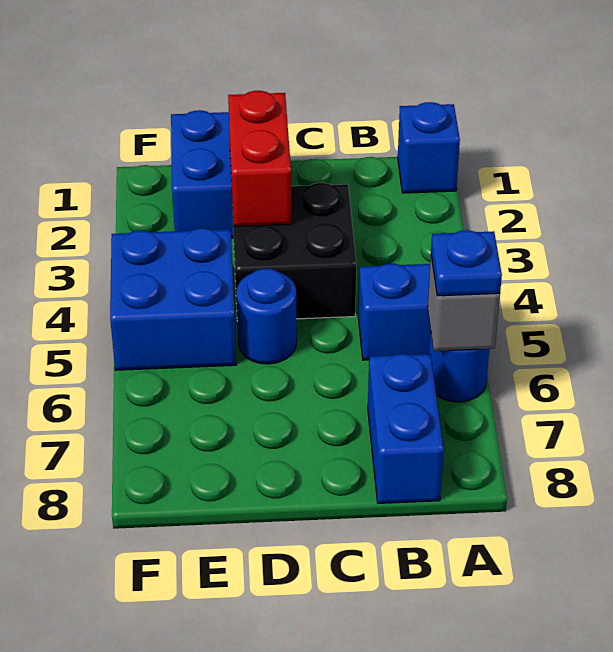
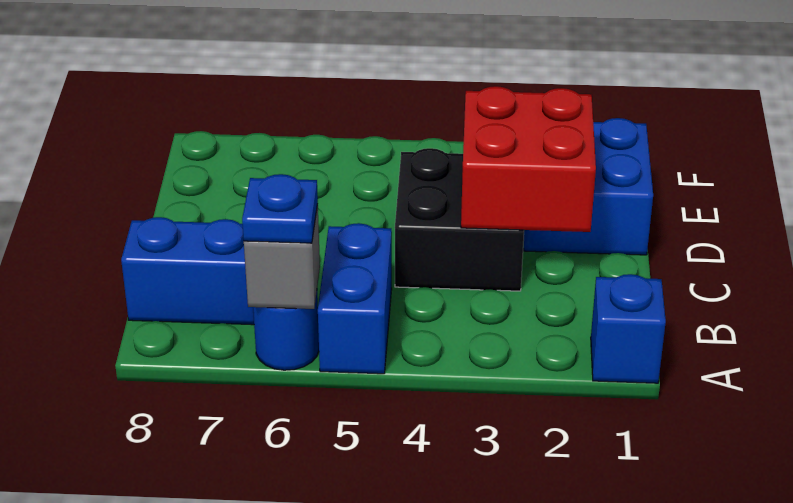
red brick D2:D3 level 2 -> red brick C2:D3 level 2
blue round brick D5 level 1 -> none
blue brick E4:F5 level 1 -> none

